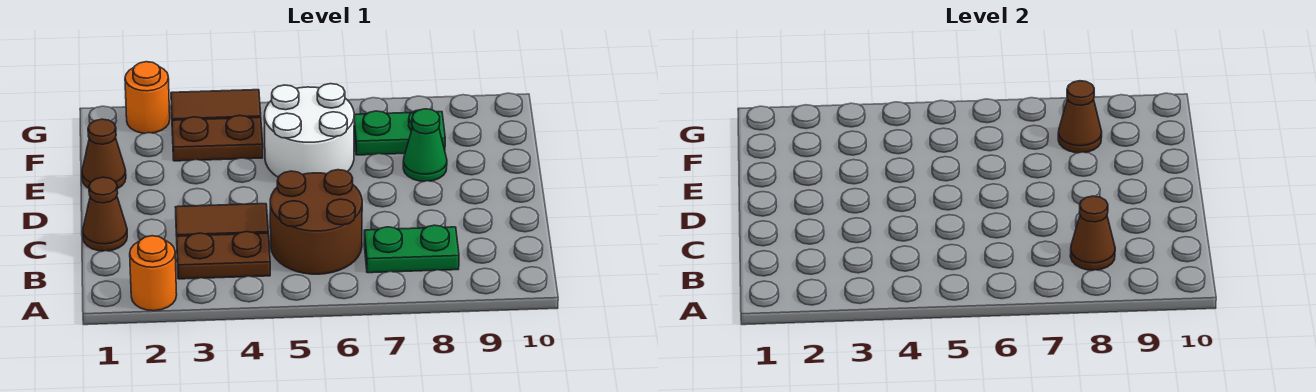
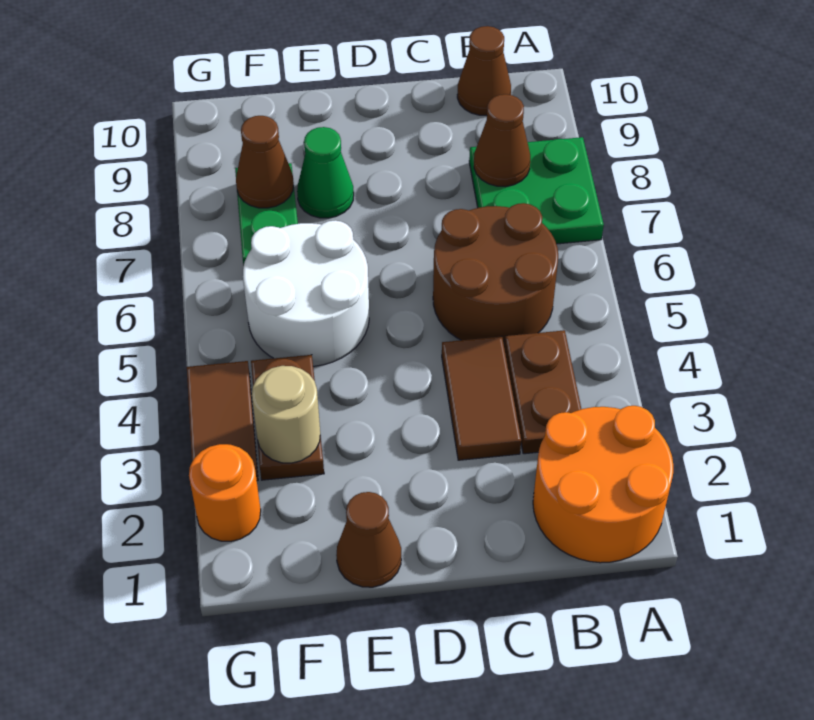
orange round brick A2 level 1 -> orange round brick A1:B2 level 1
green plate B7:B8 level 1 -> green plate A7:B8 level 1
brown cone C1 level 1 -> brown cone B10 level 1
none -> tan round brick F3 level 2

